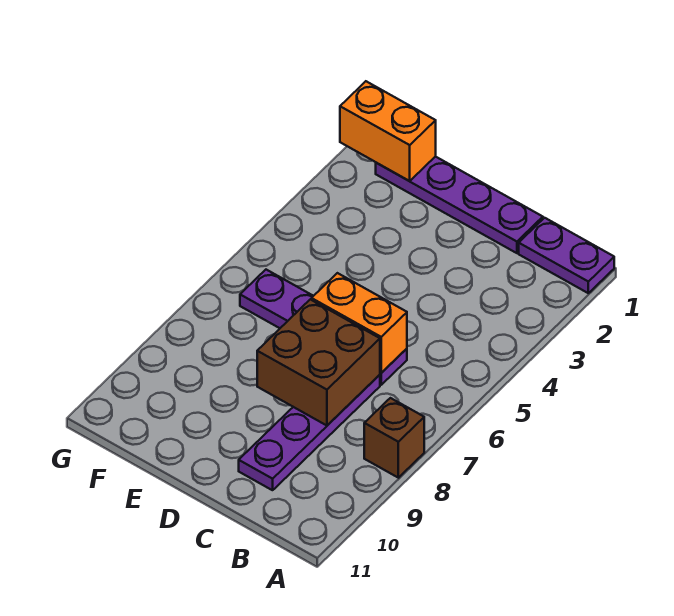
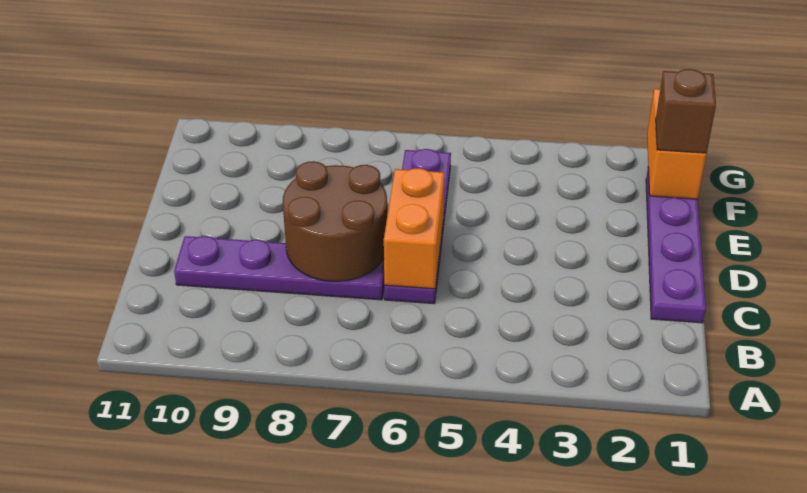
purple plate A1:B1 level 1 -> none
brown brick A8 level 1 -> brown brick F1 level 3
brown brick C7:D8 level 2 -> brown round brick C7:D8 level 2

